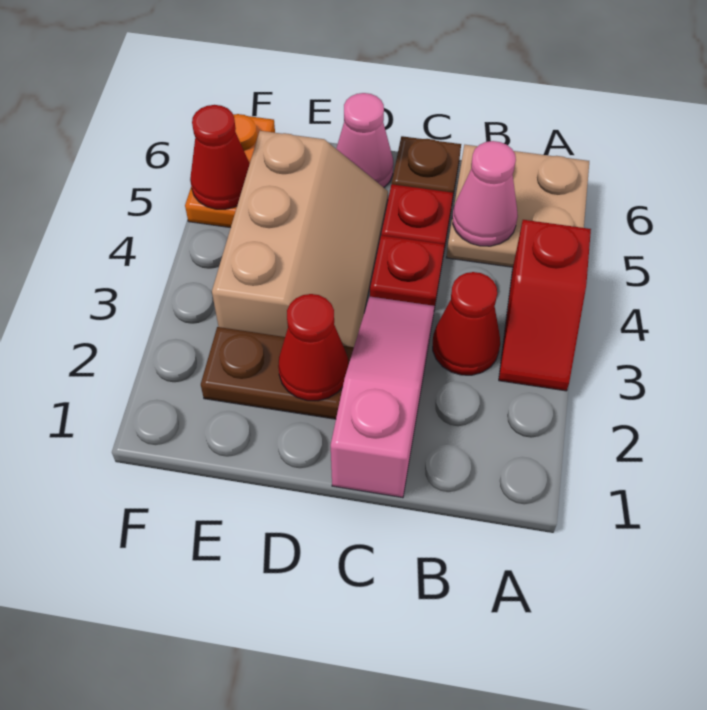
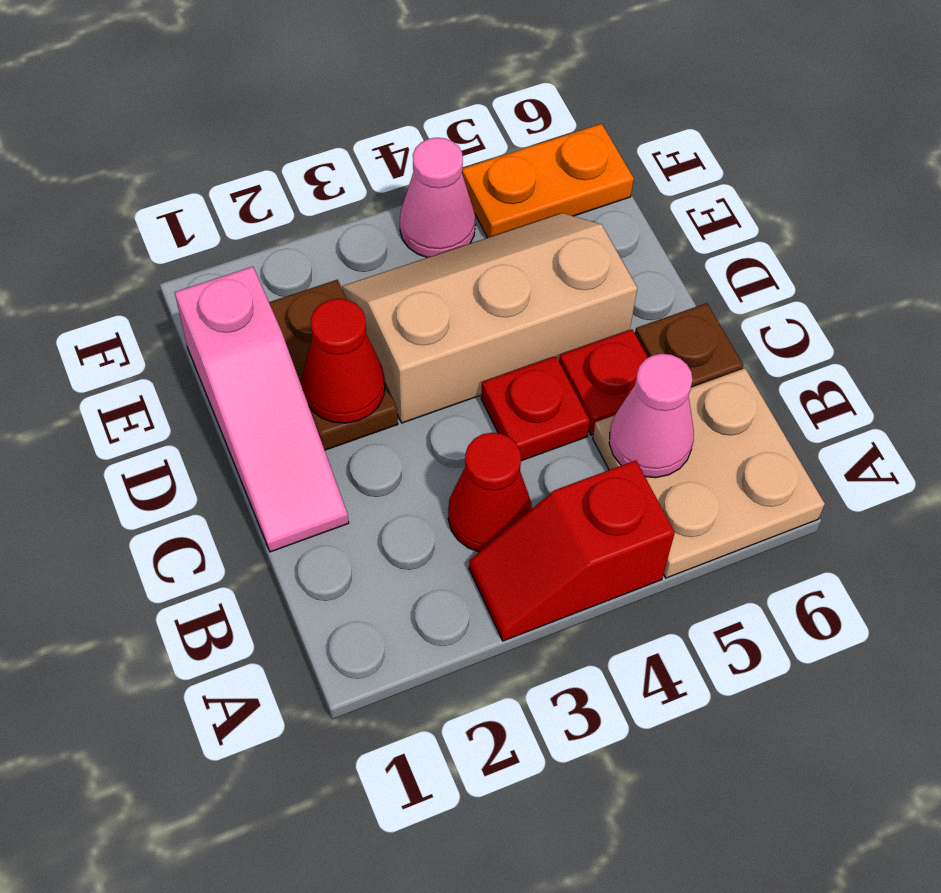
pink slope C1:C3 level 1 top 1 -> pink slope C1:E1 level 1 top E
tan slope D3:E5 level 1 top E -> tan slope D3:E5 level 1 top D
pink cone D6 level 1 -> pink cone F4 level 1
red cone F5 level 2 -> none

